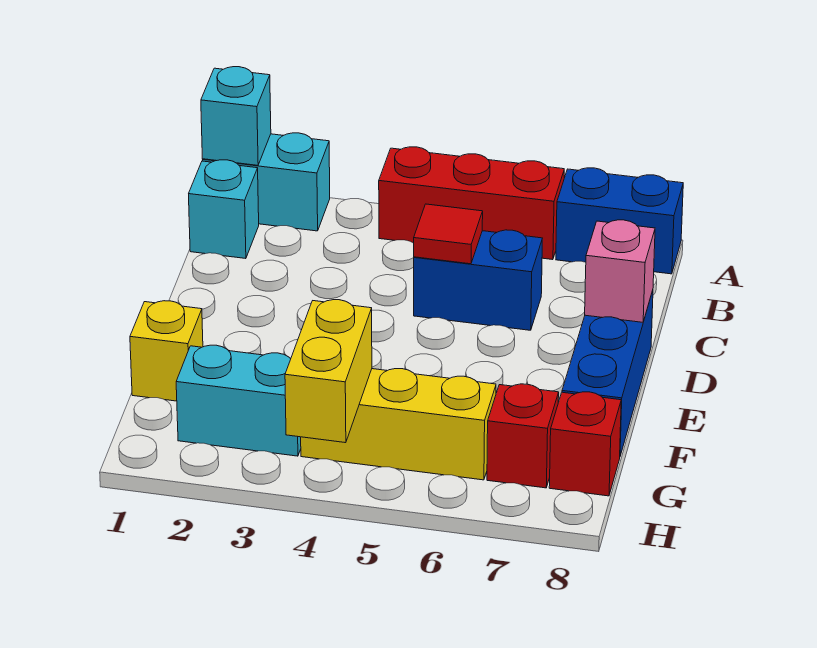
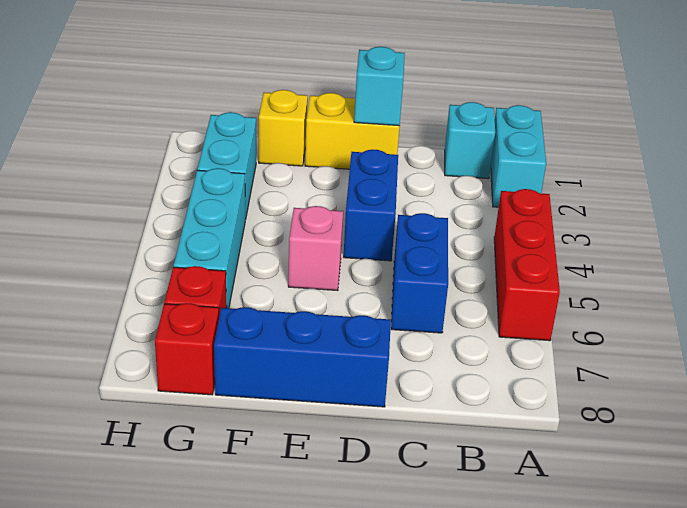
cyan brick A1 level 2 -> cyan brick D1 level 2
blue brick A7:A8 level 1 -> blue brick D3:D4 level 1
red tile C5 level 2 -> none
pink brick D8 level 2 -> pink brick E5 level 1
yellow brick G4:G6 level 1 -> cyan brick G4:G6 level 1
yellow brick G4:H4 level 2 -> yellow brick D1:E1 level 1

